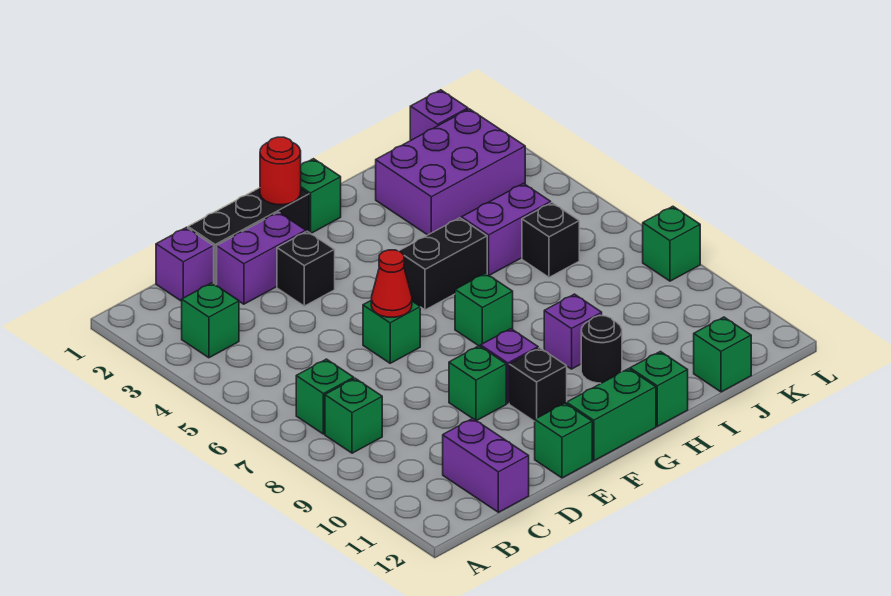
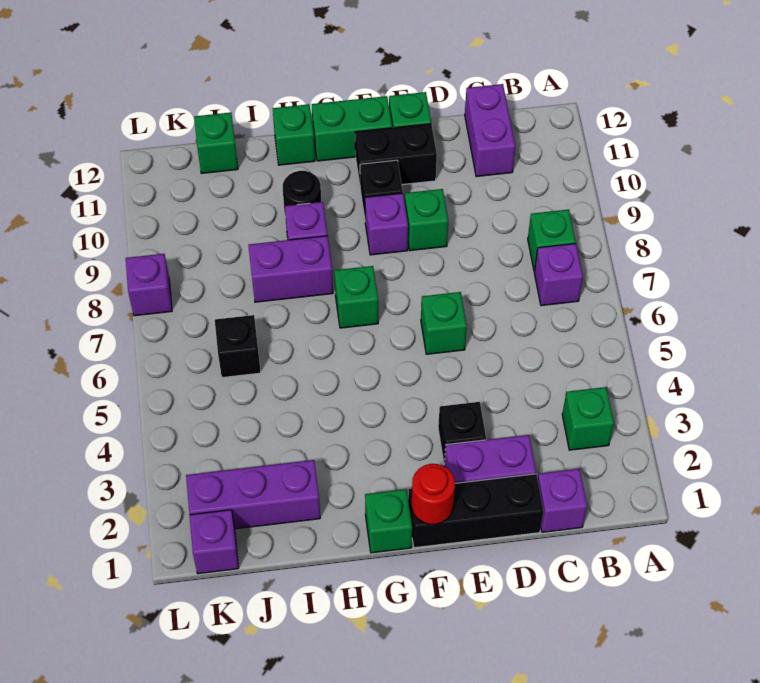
green brick B7 level 1 -> purple brick B7 level 1
red cone E6 level 2 -> none
black brick G5:H5 level 1 -> black brick E11:F11 level 1
purple brick I2:K3 level 1 -> purple brick I2:K2 level 1
purple brick I5:J5 level 1 -> purple brick H8:I8 level 1
green brick L8 level 1 -> purple brick L8 level 1

